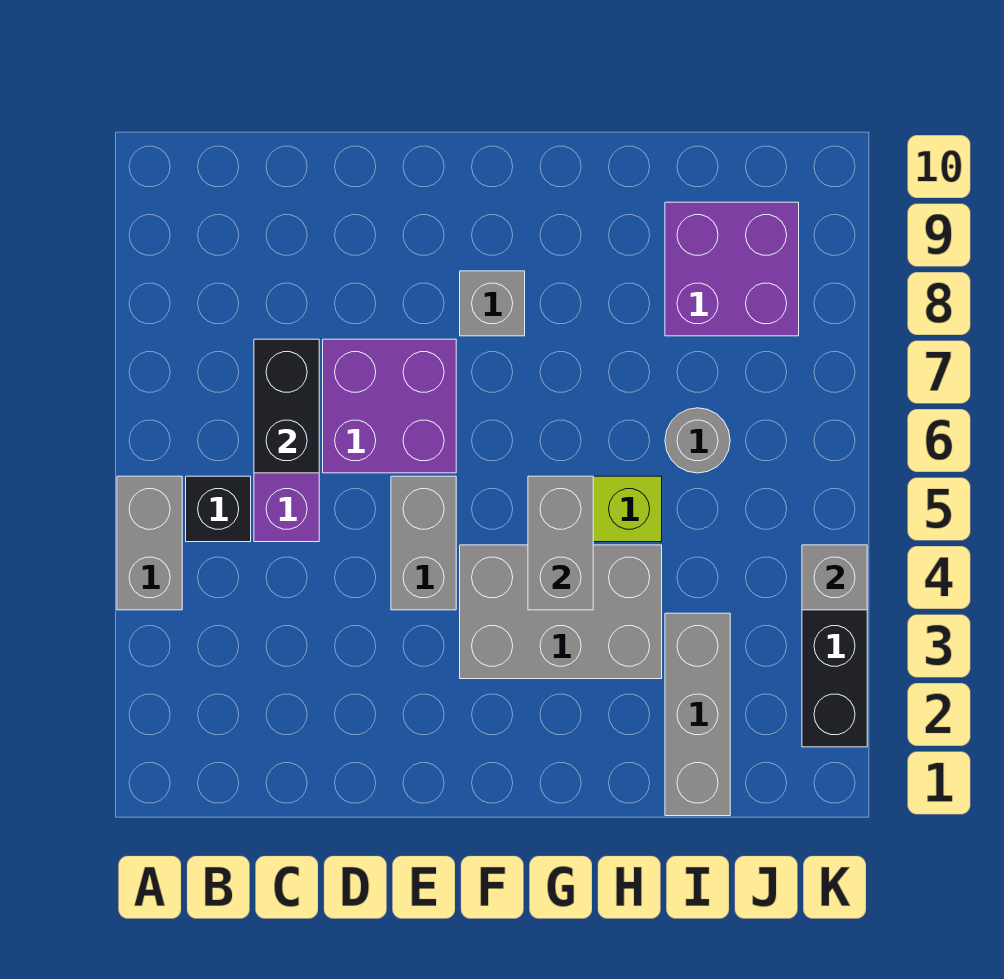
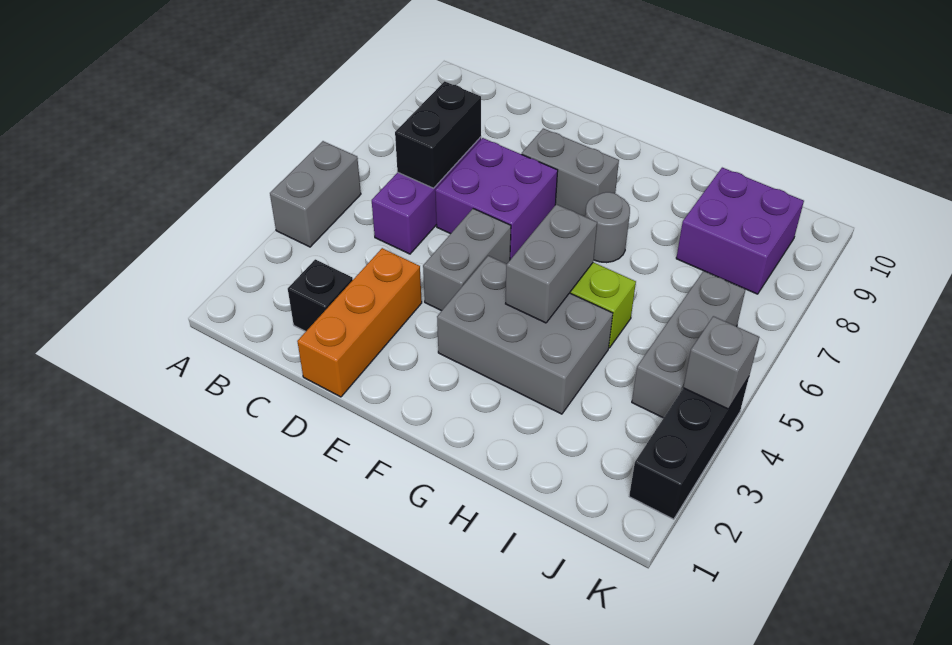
black brick B5 level 1 -> black brick C2 level 1
none -> orange brick D1:D3 level 1
grey brick F8 level 1 -> grey brick E8:F8 level 1
grey brick I1:I3 level 1 -> grey brick J4:J6 level 1
grey round brick I6 level 1 -> grey round brick G7 level 1

